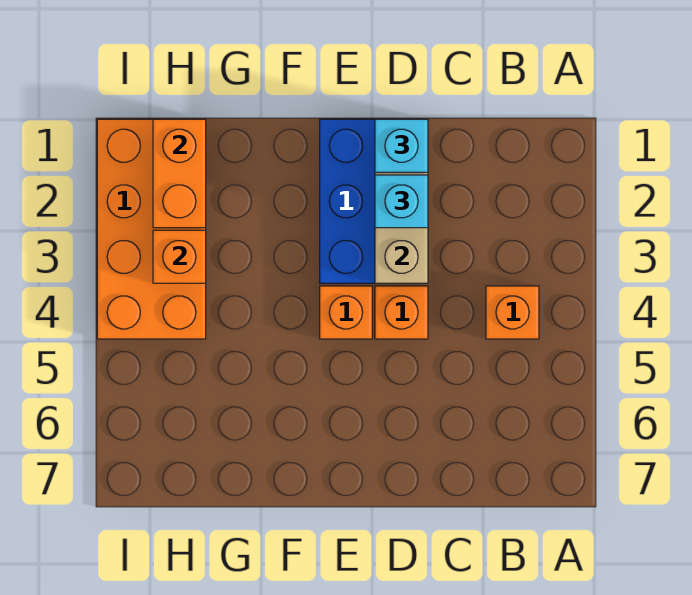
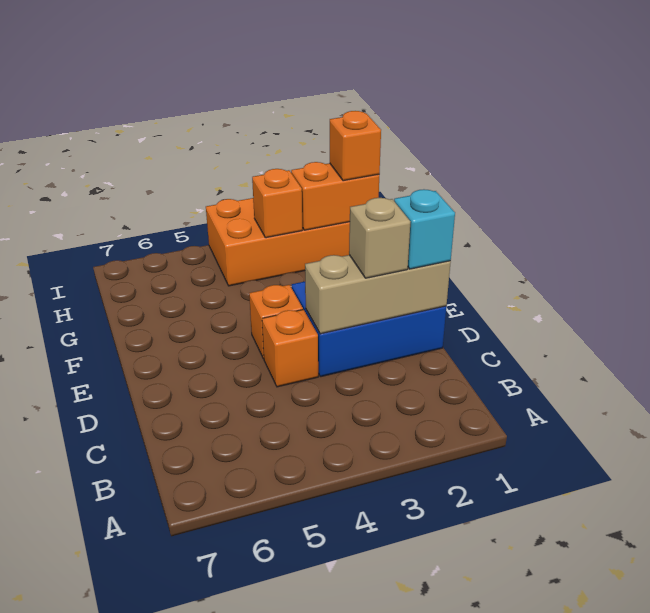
orange brick B4 level 1 -> orange brick H1 level 3
cyan brick D2 level 3 -> tan brick D2 level 3

